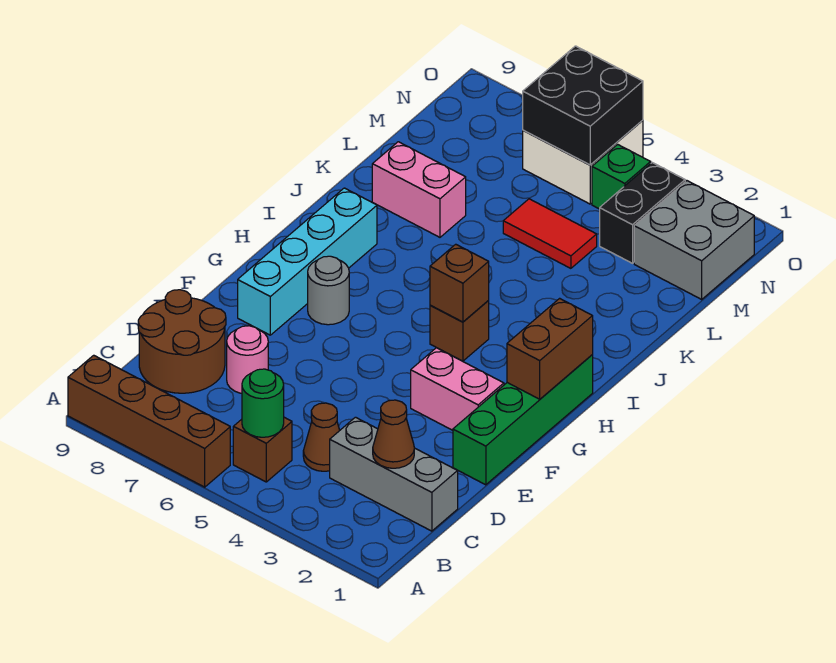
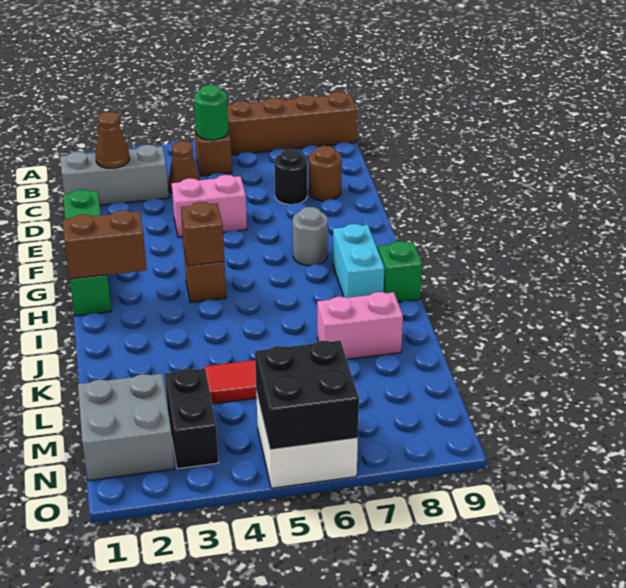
brown round brick C8:D9 level 1 -> brown round brick D8 level 1
pink round brick D7 level 1 -> black round brick D7 level 1
pink brick F2:F3 level 1 -> pink brick E4:E5 level 1
cyan brick F8:I8 level 1 -> cyan brick H8:I8 level 1
brown brick G1:H1 level 2 -> brown brick H1:H2 level 2
green brick N4 level 1 -> green brick I9 level 1

